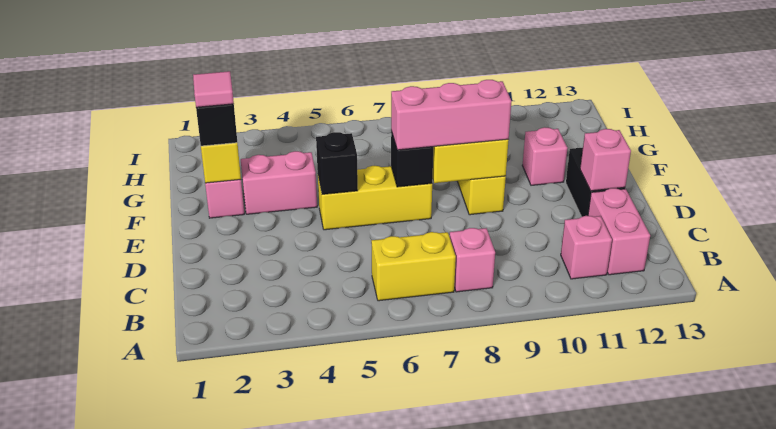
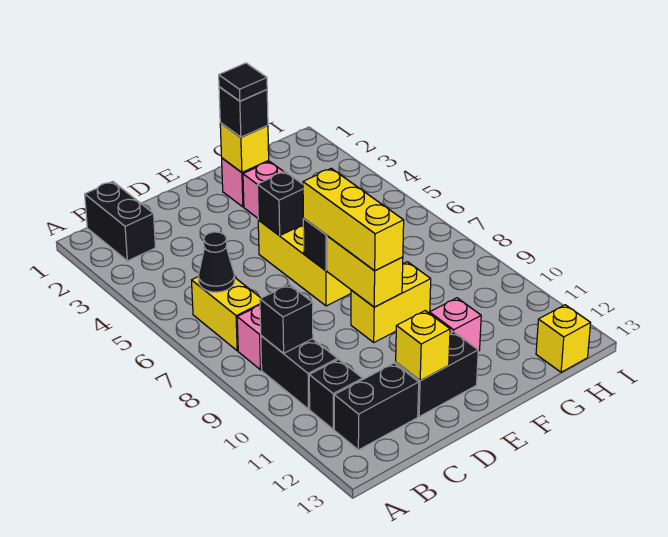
none -> black brick B1:B2 level 1
none -> black cone B6 level 2
none -> black brick B9:B10 level 1
none -> black brick B9 level 2
pink brick B11 level 1 -> black brick B11 level 1
pink brick B12:C12 level 1 -> black brick B12:C12 level 1
pink brick D12 level 2 -> yellow brick D12 level 2
pink brick E7:E9 level 3 -> yellow brick E7:E9 level 3
pink tile F2 level 4 -> black tile F2 level 4
none -> yellow brick H13 level 1

